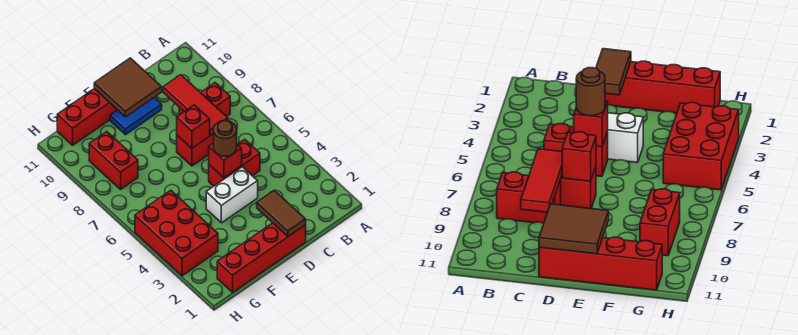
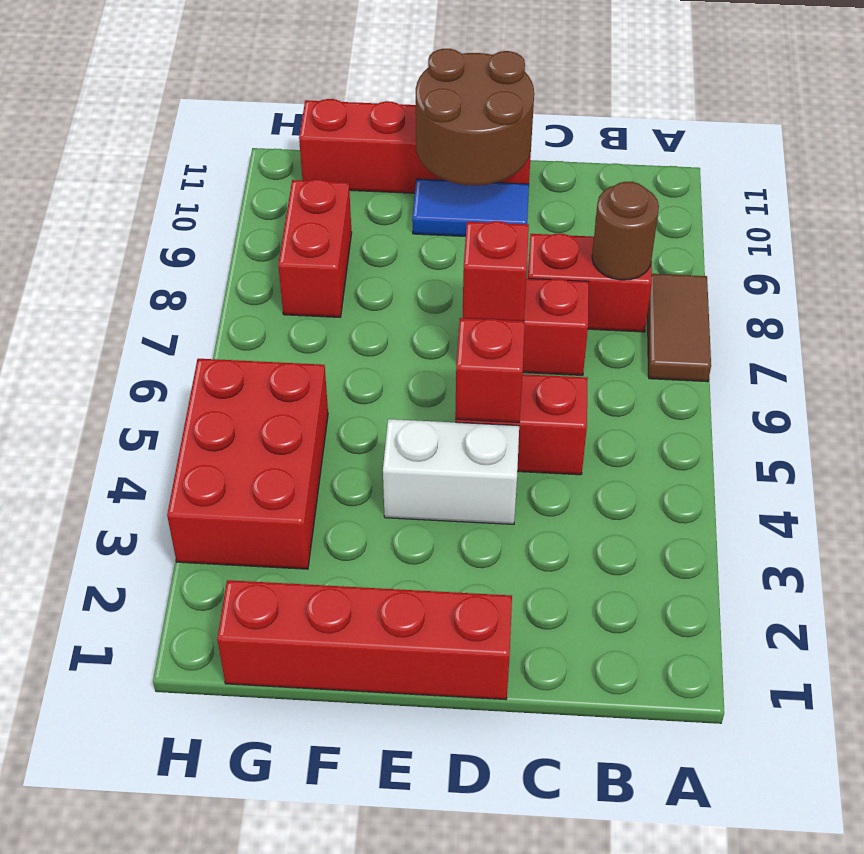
red tile C7:C9 level 2 -> none
brown tile D1:D2 level 2 -> brown tile A7:A8 level 1
brown round brick D5 level 3 -> brown round brick B8 level 2
brown tile D10:E11 level 2 -> brown round brick D10:E11 level 2

